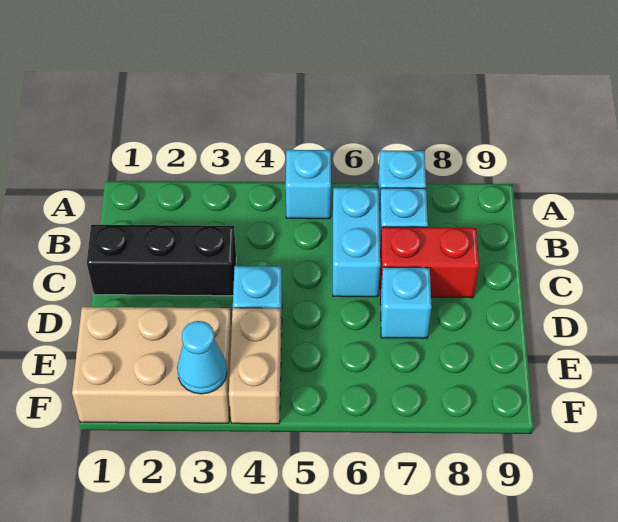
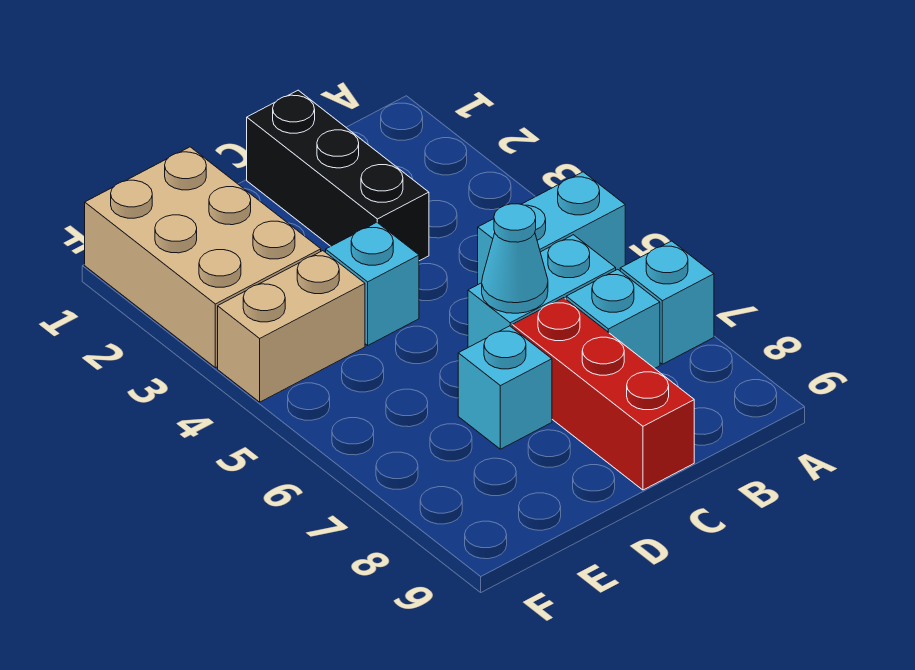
cyan brick A5 level 1 -> cyan brick A5:B5 level 1
red brick C7:C8 level 1 -> red brick C7:C9 level 1
cyan cone F3 level 2 -> cyan cone C6 level 2

